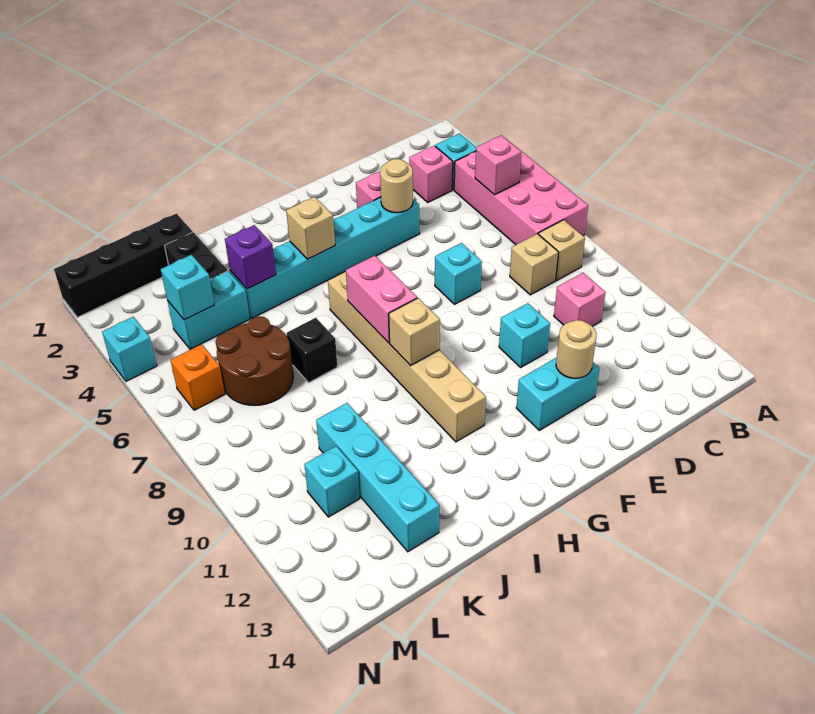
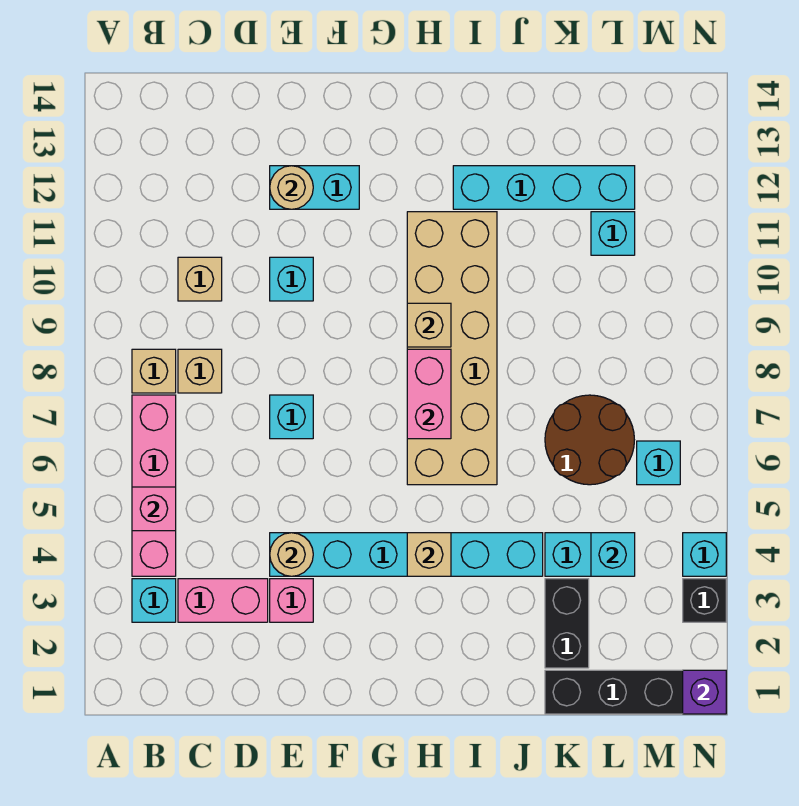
pink brick A4:B7 level 1 -> pink brick B4:B7 level 1
pink brick C3 level 1 -> pink brick C3:D3 level 1
pink brick C10 level 1 -> tan brick C10 level 1
tan brick H6:H11 level 1 -> tan brick H6:I11 level 1
purple brick J4 level 2 -> purple brick N1 level 2
black brick J7 level 1 -> black brick N3 level 1
cyan brick K10:K13 level 1 -> cyan brick I12:L12 level 1
orange brick M6 level 1 -> cyan brick M6 level 1

